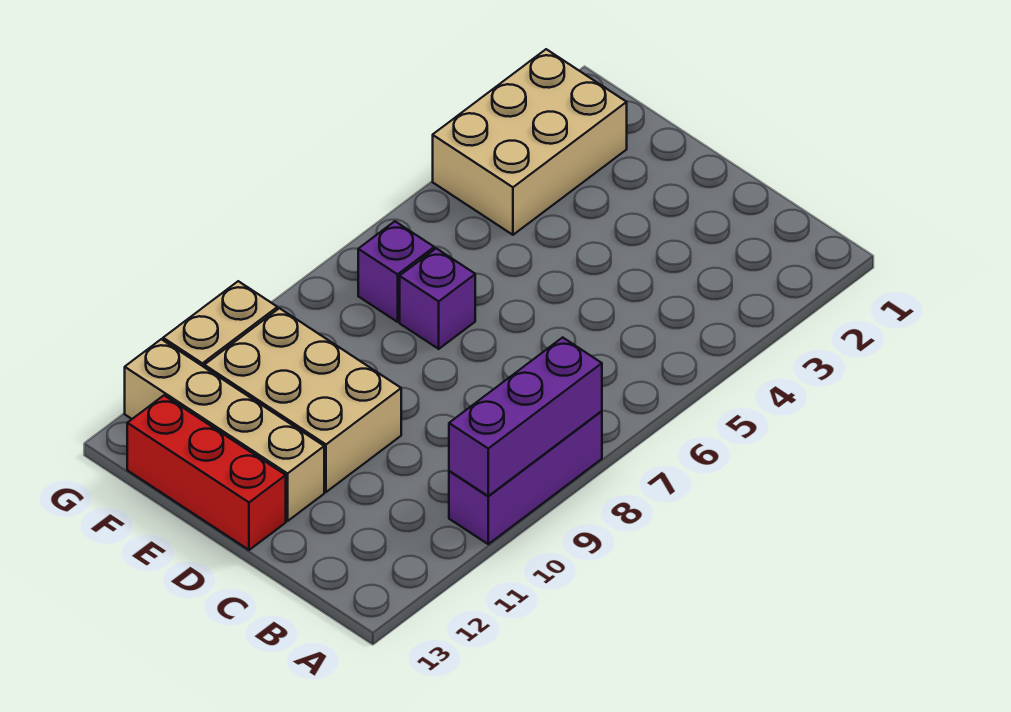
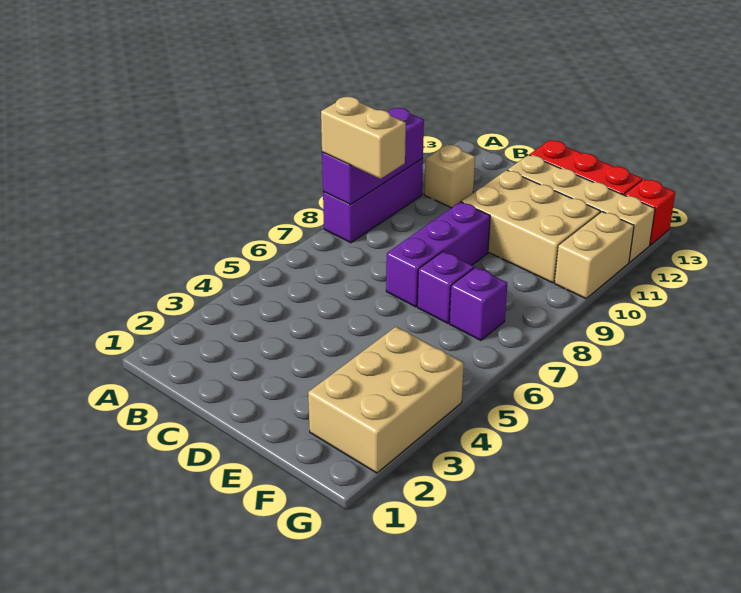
none -> tan brick A8:B8 level 3
none -> tan brick B11 level 1
none -> purple brick D7:D9 level 1
none -> red brick G13 level 1

